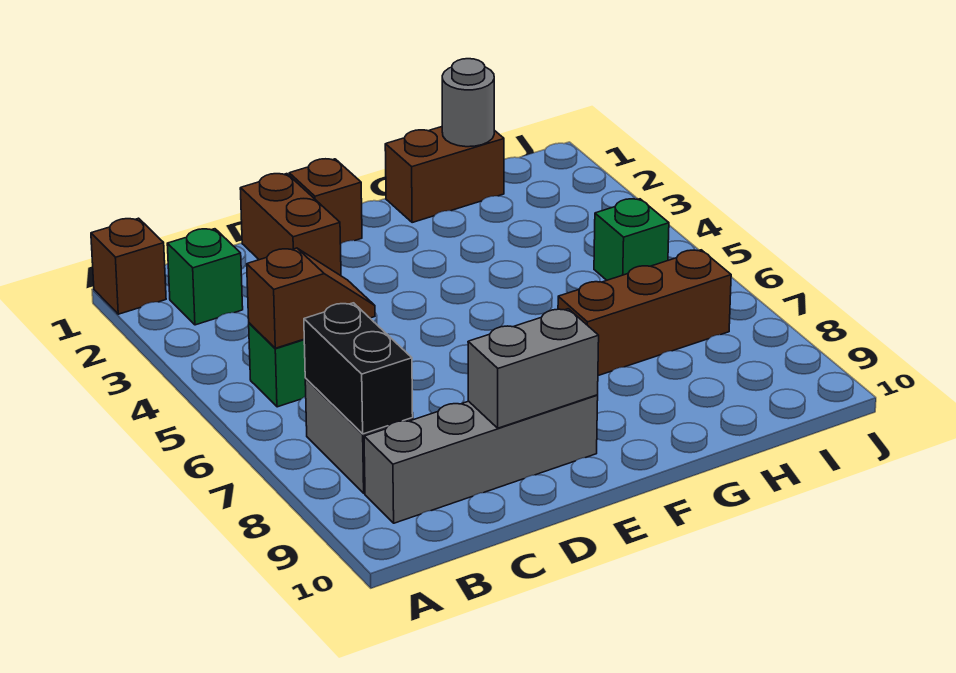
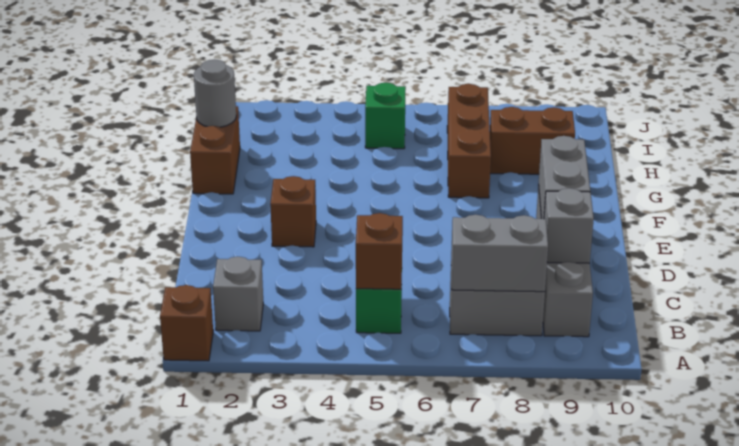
green brick B2 level 1 -> grey brick B2 level 1
black brick B7:B8 level 2 -> grey brick B7:B8 level 2
none -> grey brick C9 level 2
brown brick D1:D2 level 1 -> brown brick H8:H9 level 1
brown brick E1 level 1 -> brown brick E3 level 1

